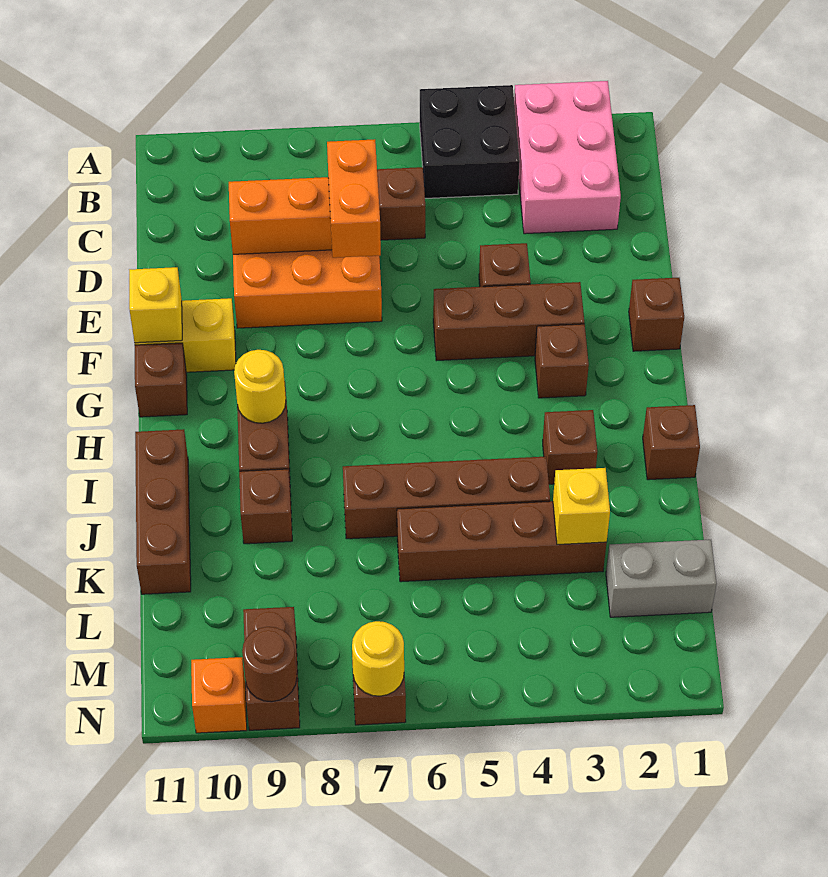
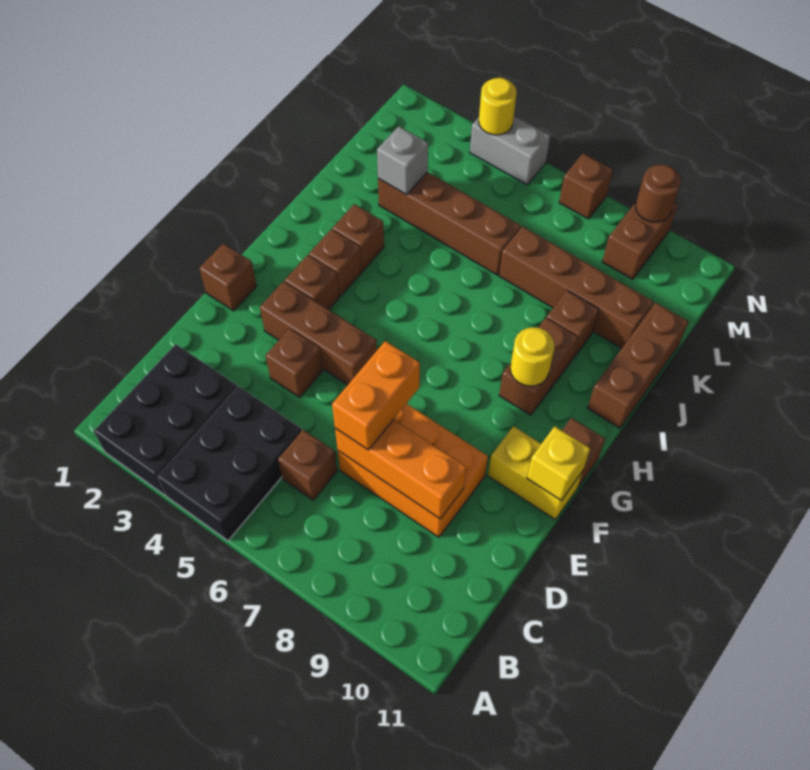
pink brick A2:C3 level 1 -> black brick A2:C3 level 1
black brick A4:B5 level 1 -> black brick A4:C5 level 1
brown brick I1 level 1 -> brown brick H3 level 1
brown brick J4:J7 level 1 -> brown brick K7:K10 level 1
yellow brick K3 level 2 -> grey brick K3 level 2
grey brick L1:L2 level 1 -> grey brick N4:N5 level 1
yellow round brick N7 level 2 -> yellow round brick N4 level 2
orange brick N10 level 1 -> none

